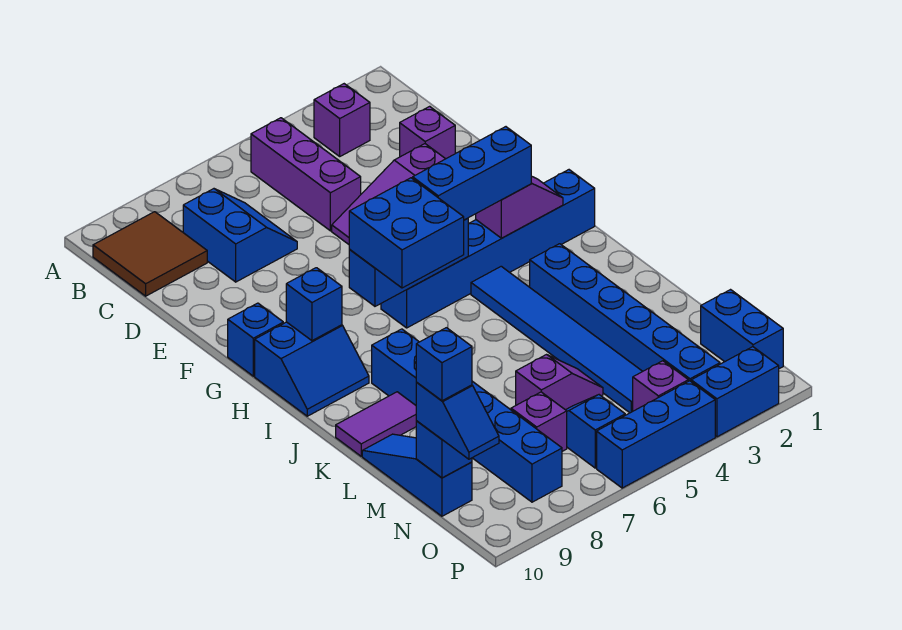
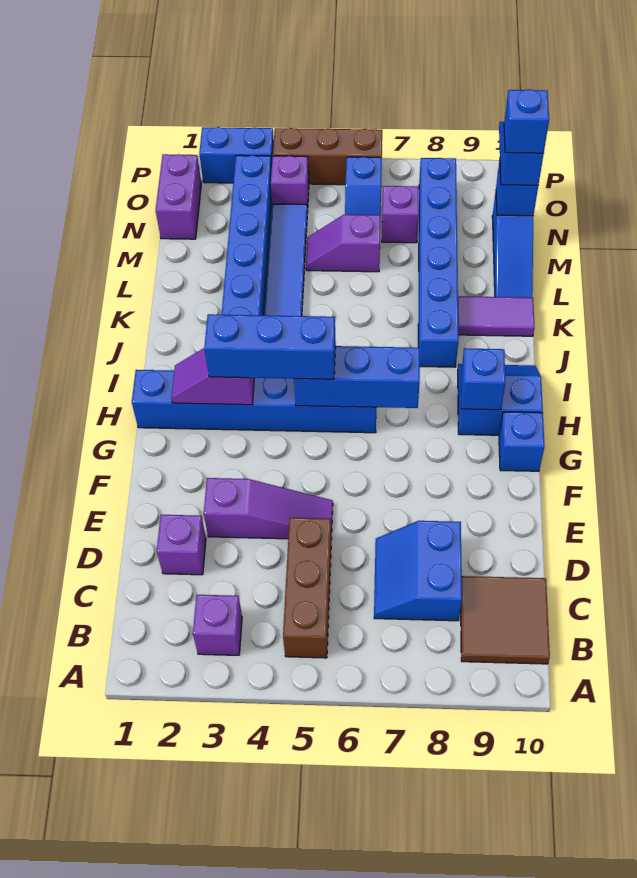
purple brick B5:D5 level 1 -> brown brick B5:D5 level 1
blue brick H6:I7 level 3 -> none
blue brick N1:O1 level 1 -> purple brick N1:O1 level 1
blue brick P4:P6 level 1 -> brown brick P4:P6 level 1

